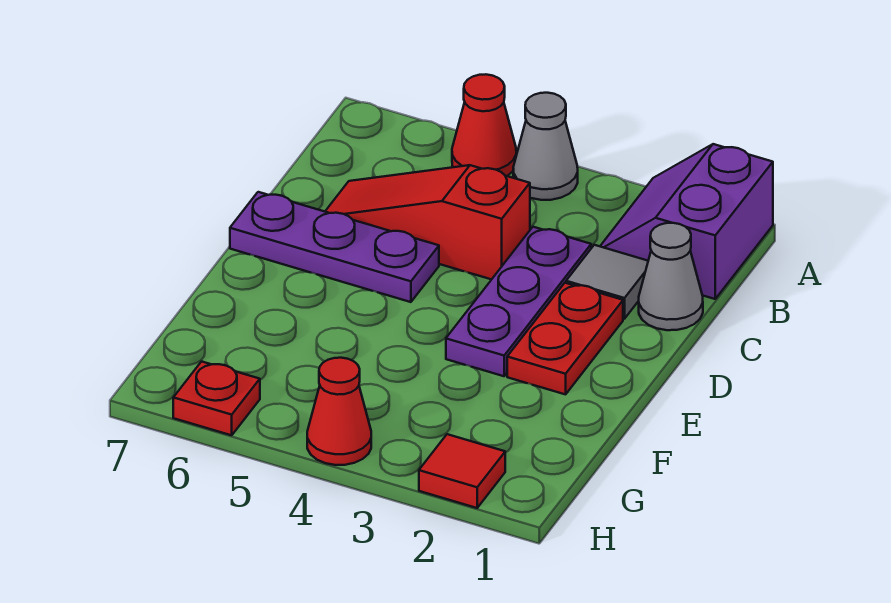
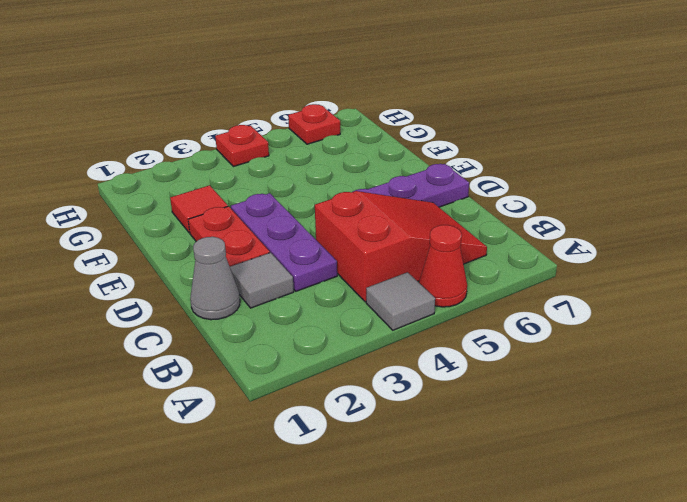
purple slope A1:B2 level 1 top 1 -> none
grey cone A4 level 1 -> grey tile A4 level 1
red slope C4:C6 level 1 top 4 -> red slope B4:C6 level 1 top 4
red tile H2 level 1 -> red tile F2 level 1
red cone H4 level 1 -> red plate H4 level 1

